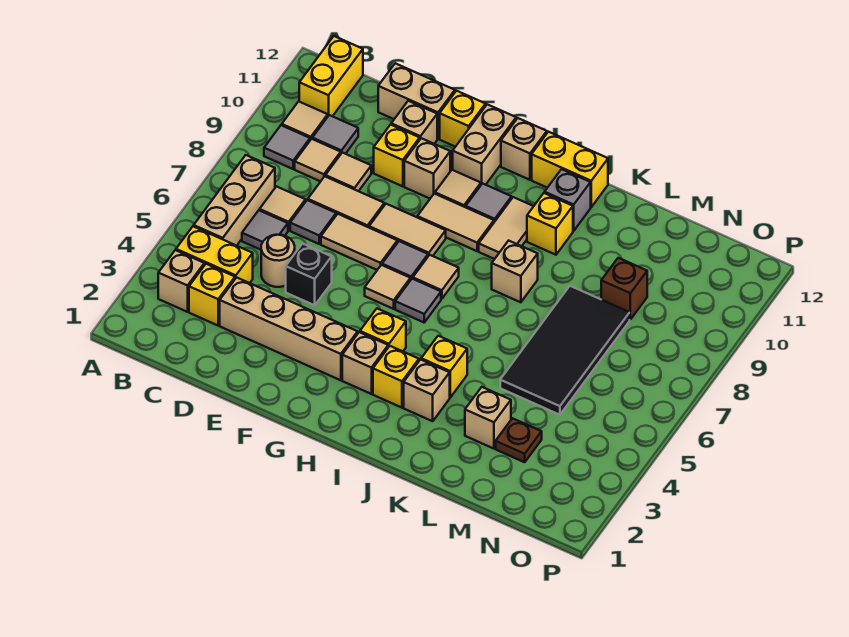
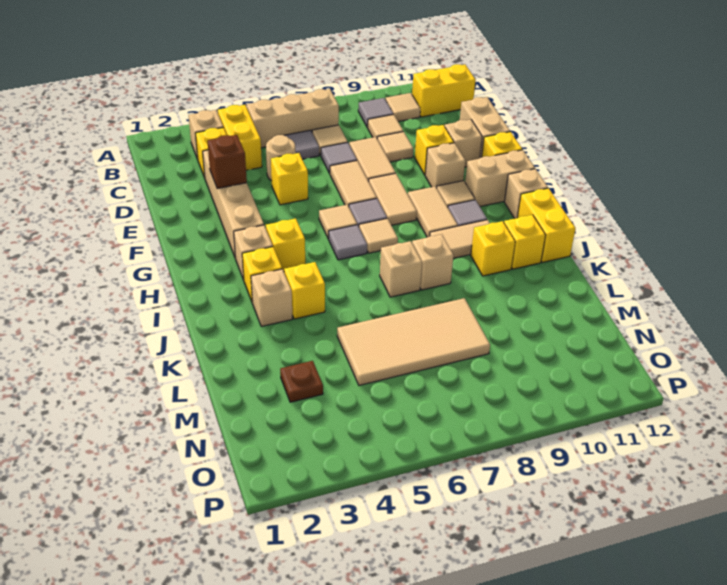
grey tile C10 level 1 -> none
black brick E5 level 1 -> yellow brick E5 level 1
grey brick J11 level 1 -> yellow brick J11 level 1
tan brick L3 level 1 -> tan brick J7 level 1
black tile L5:M8 level 1 -> tan tile L5:M8 level 1
brown brick M9 level 1 -> brown brick E3 level 2

